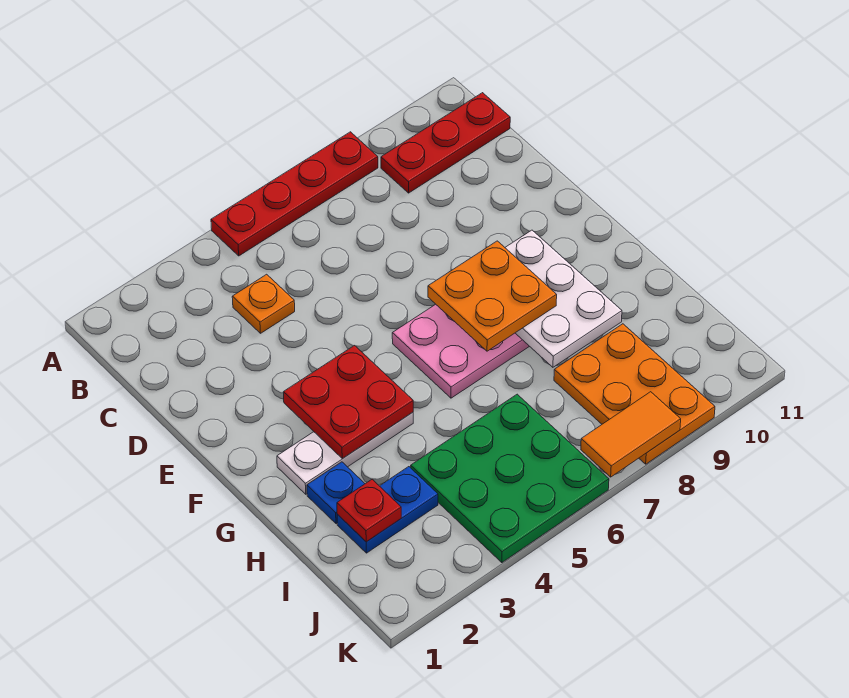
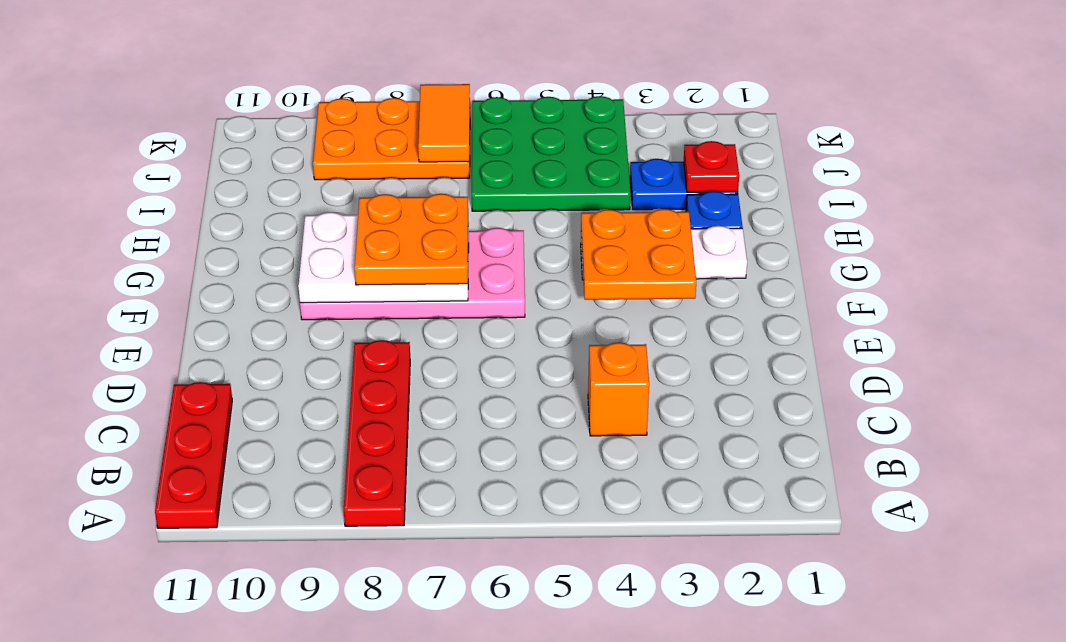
red plate A5:A8 level 1 -> red plate A8:D8 level 1
red plate B9:B11 level 1 -> red plate A11:C11 level 1
orange plate C4 level 1 -> orange brick C4 level 1
red plate F3:G4 level 2 -> orange plate F3:G4 level 2
white plate F8:H9 level 2 -> white plate F7:G9 level 2
orange plate I8:K9 level 1 -> orange plate J7:K9 level 1
orange tile K7:K8 level 2 -> orange tile J7:K7 level 2

